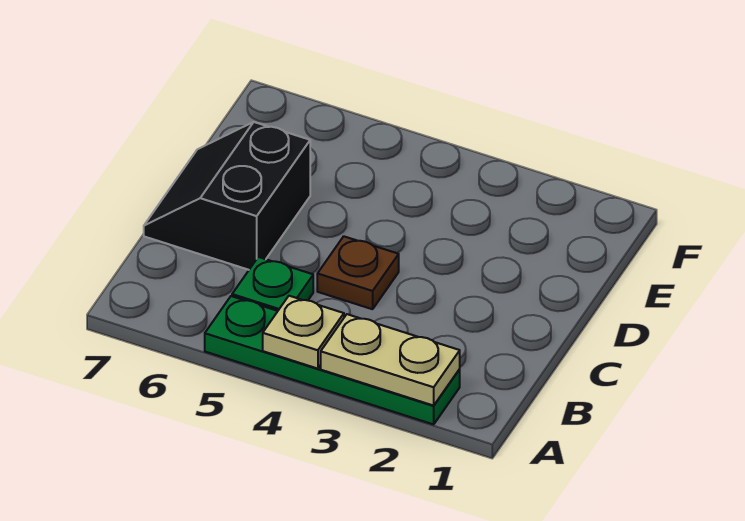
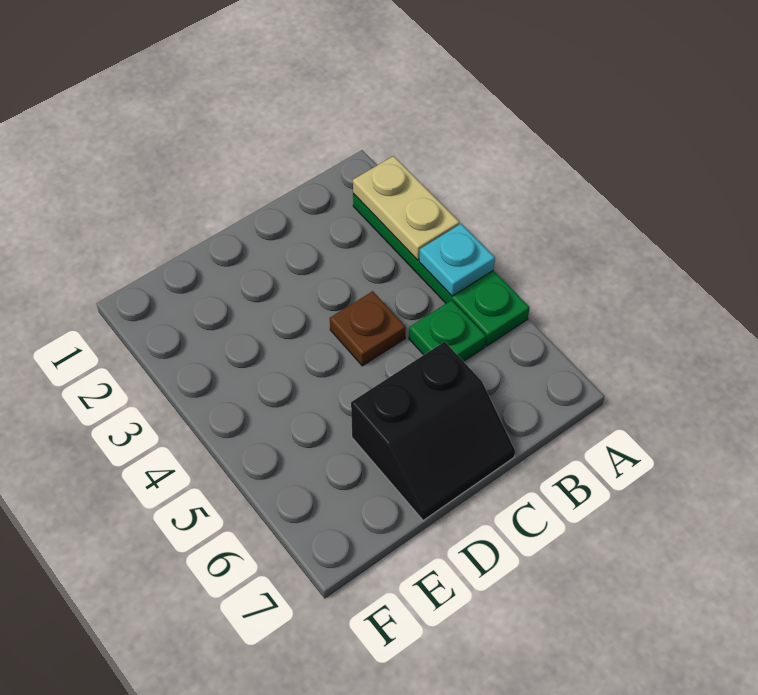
tan plate A4 level 2 -> cyan plate A4 level 2

